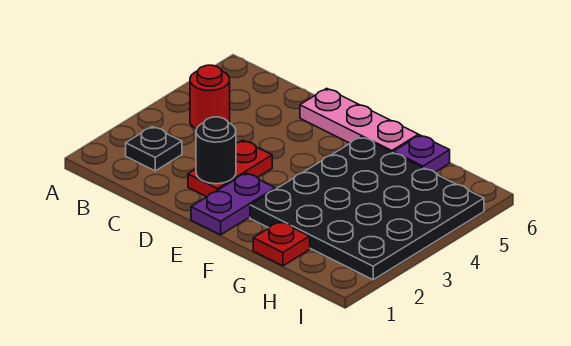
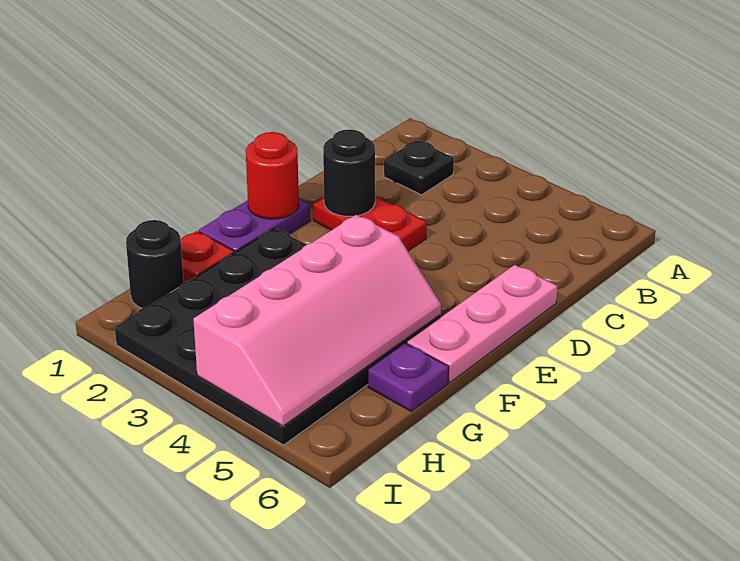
red round brick B4 level 1 -> red round brick E1 level 2
purple plate E1:E2 level 1 -> purple plate E1:F1 level 1
none -> pink slope F4:I5 level 2 top 4
none -> black round brick H1 level 1

